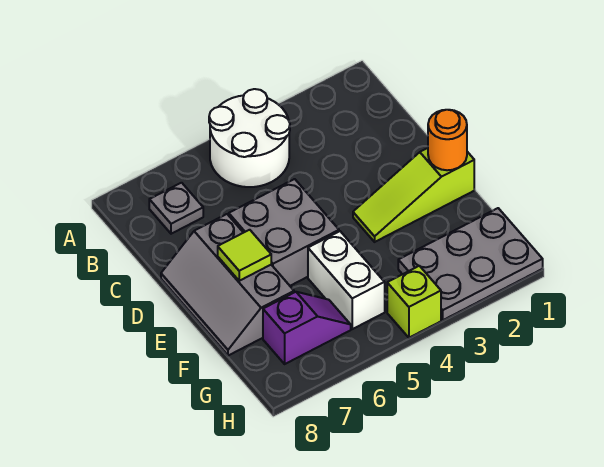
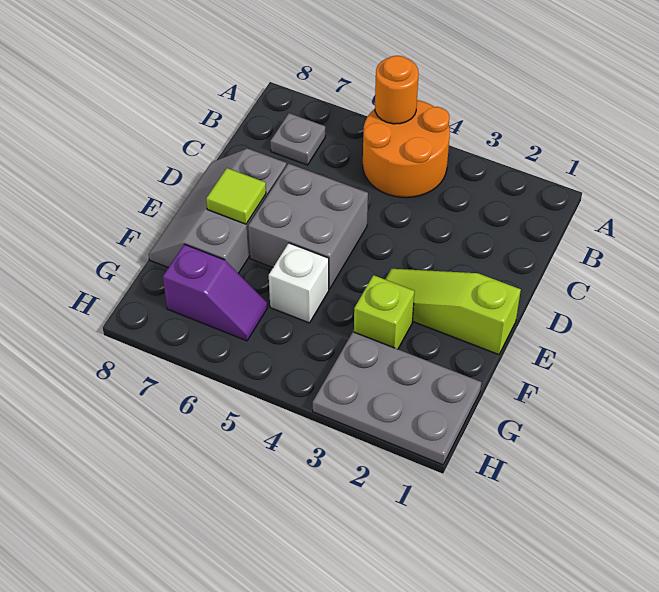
white round brick A4:B5 level 1 -> orange round brick A4:B5 level 1
orange round brick E1 level 2 -> orange round brick A5 level 2
white brick F5:G5 level 1 -> white brick F5 level 1
lime brick H4 level 1 -> lime brick F3 level 1

